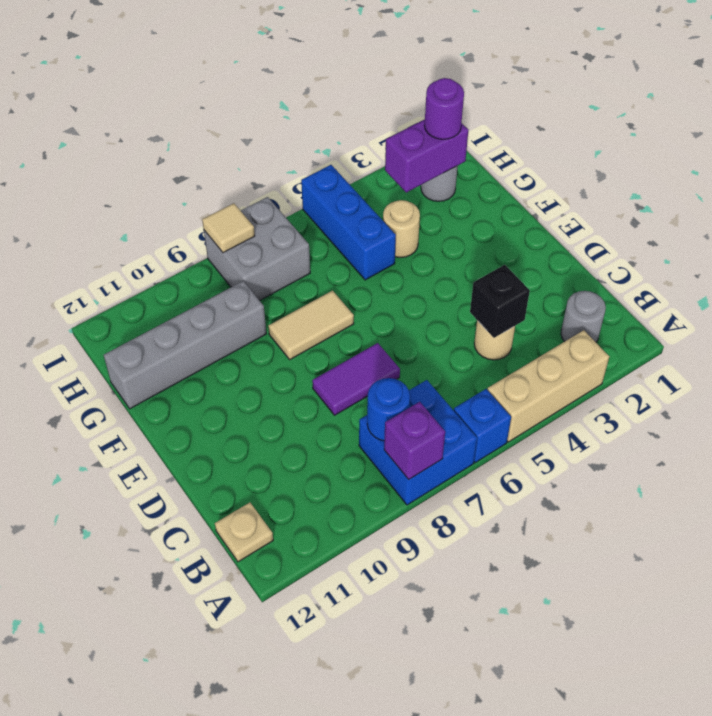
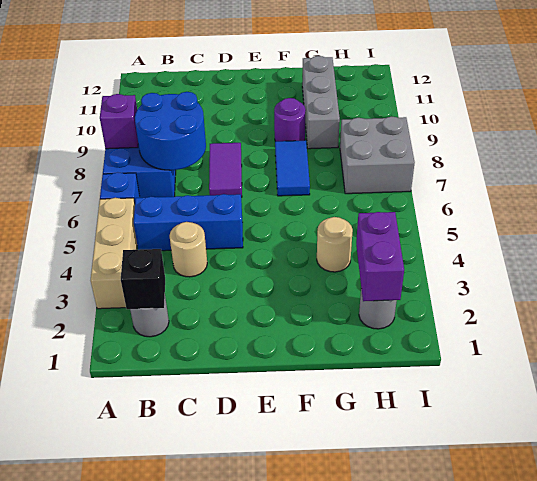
blue round brick B8 level 2 -> blue round brick B7:C8 level 2
tan plate B12 level 1 -> none
black brick C4 level 2 -> black brick B2 level 2
tan tile F7:F8 level 1 -> blue tile F7:F8 level 1
blue brick G5:I5 level 1 -> blue brick B5:D5 level 1
grey brick G9:G12 level 1 -> grey brick G9:G11 level 1
purple round brick H2 level 3 -> purple round brick F9 level 1
tan tile I8 level 2 -> none

